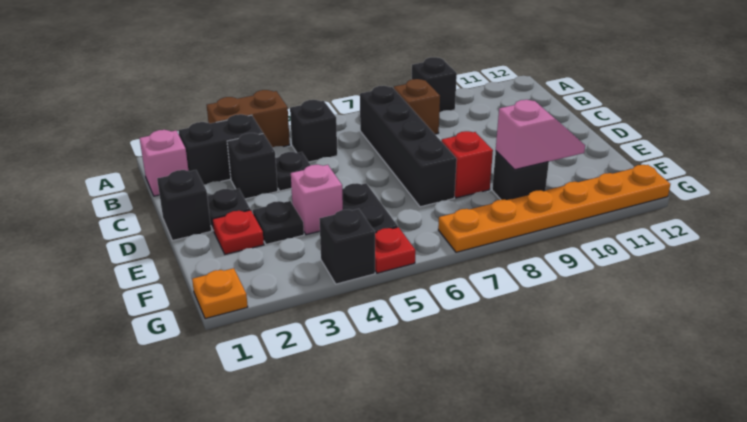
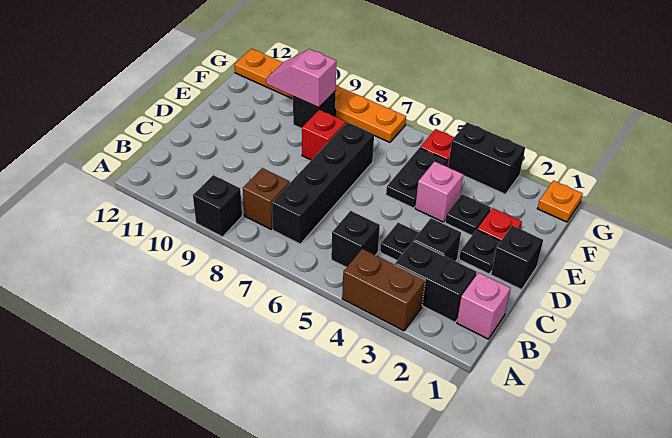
black brick G4 level 1 -> black brick G3:G4 level 1

